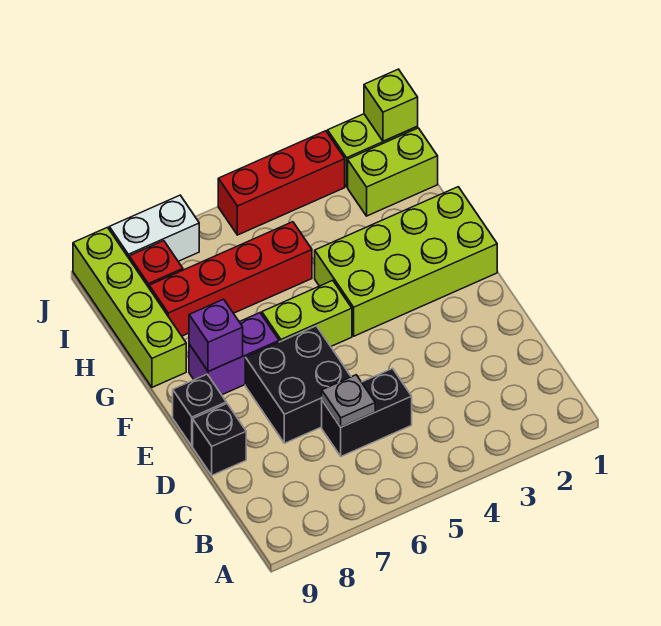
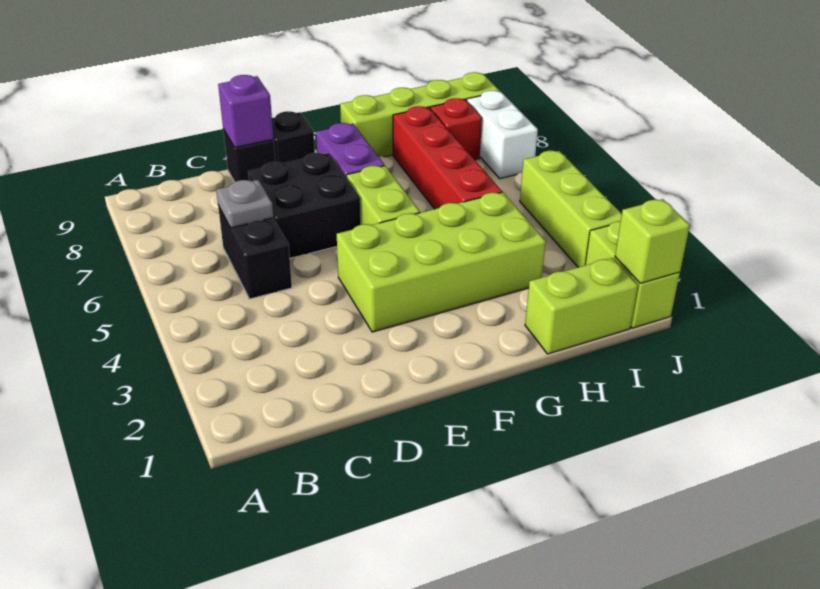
lime brick F1:G4 level 1 -> lime brick E3:H4 level 1
purple brick F8 level 2 -> purple brick D9 level 2
lime brick I1:I2 level 1 -> lime brick H1:I1 level 1
red brick J3:J5 level 1 -> lime brick J3:J5 level 1

